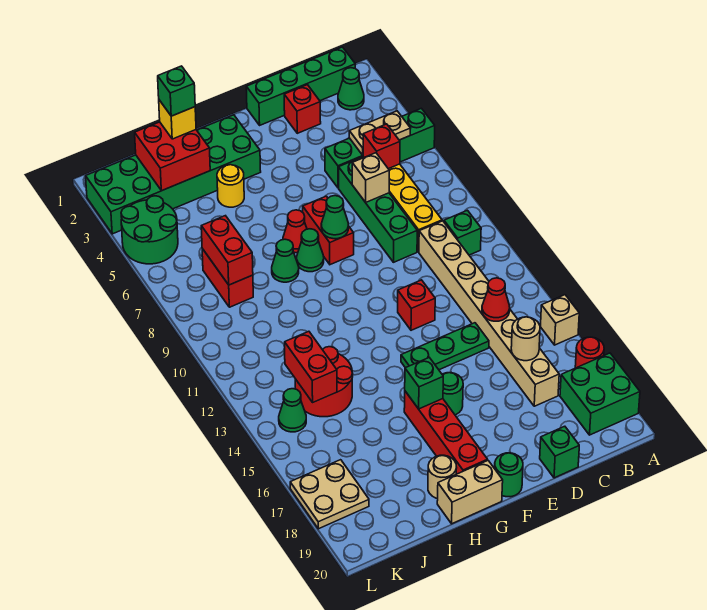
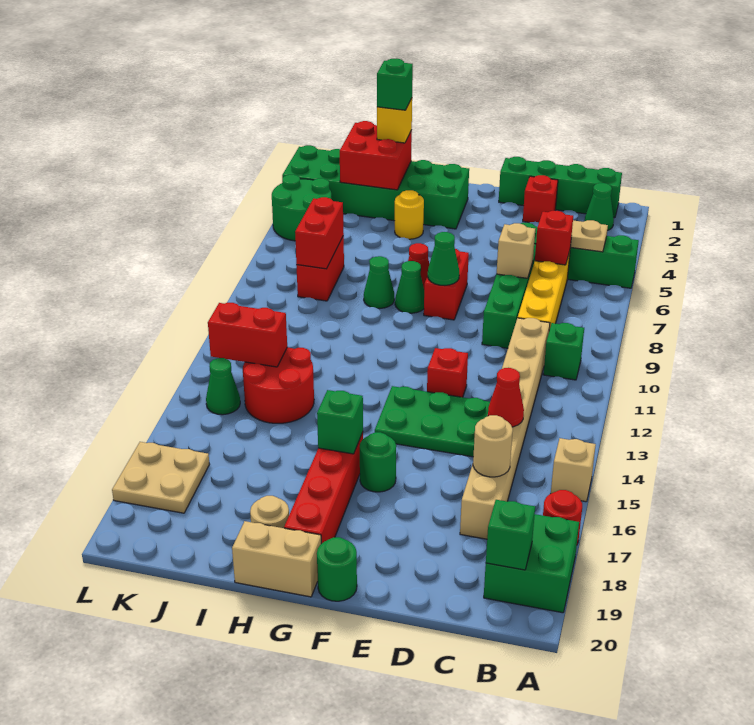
green plate D14:F14 level 1 -> green plate D13:F14 level 1
green brick D20 level 1 -> green brick B19 level 2
red brick J13:J14 level 2 -> red brick J13:K13 level 2

